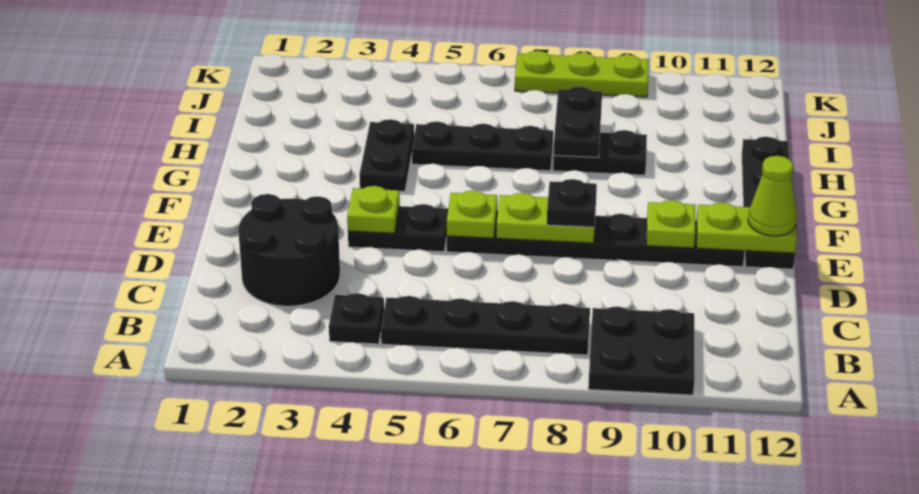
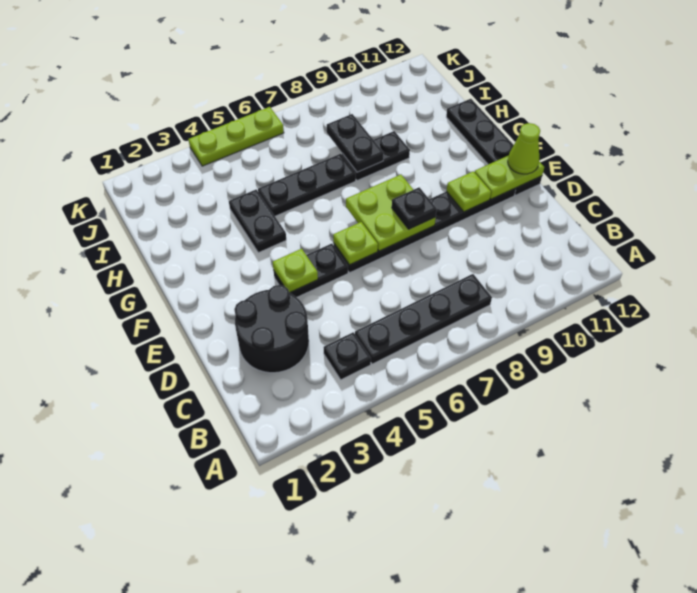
black plate A9:B10 level 1 -> none
lime plate E7:E8 level 2 -> lime plate E7:F8 level 2
lime plate K7:K9 level 1 -> lime plate K4:K6 level 1

